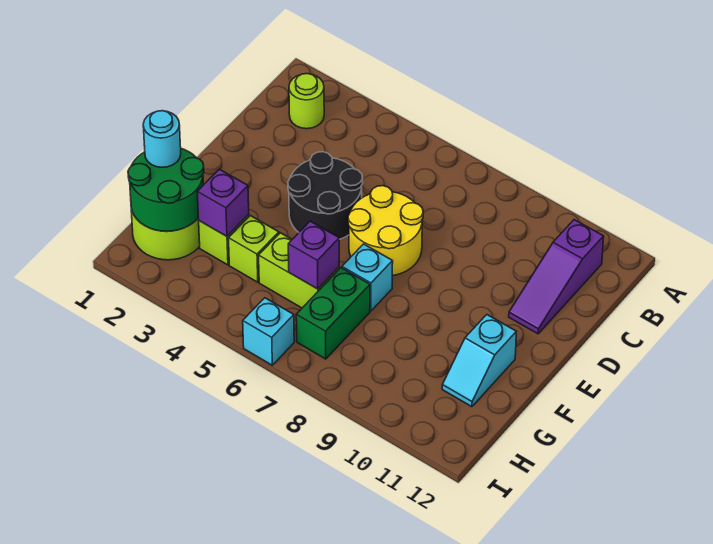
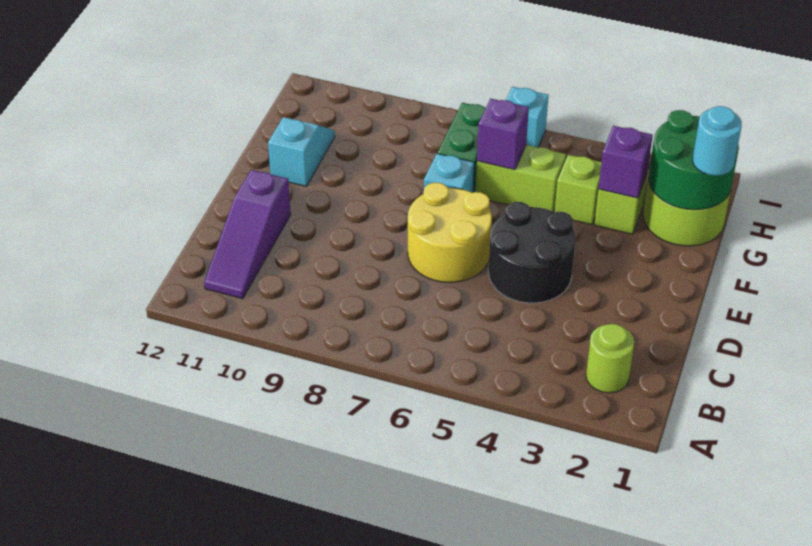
purple slope B11:D11 level 1 top B -> purple slope B11:D11 level 1 top D

